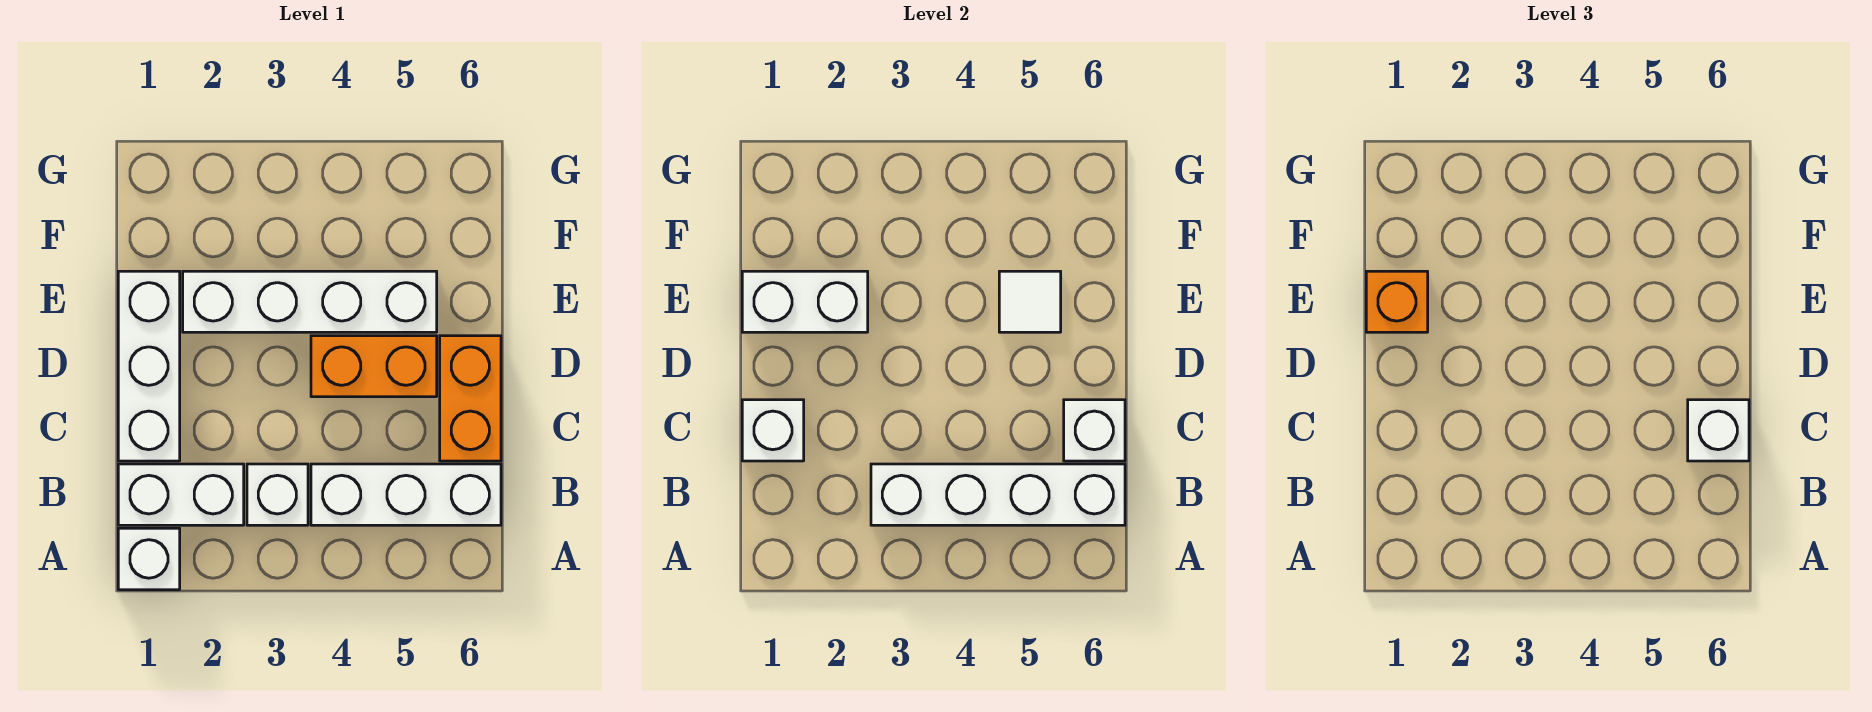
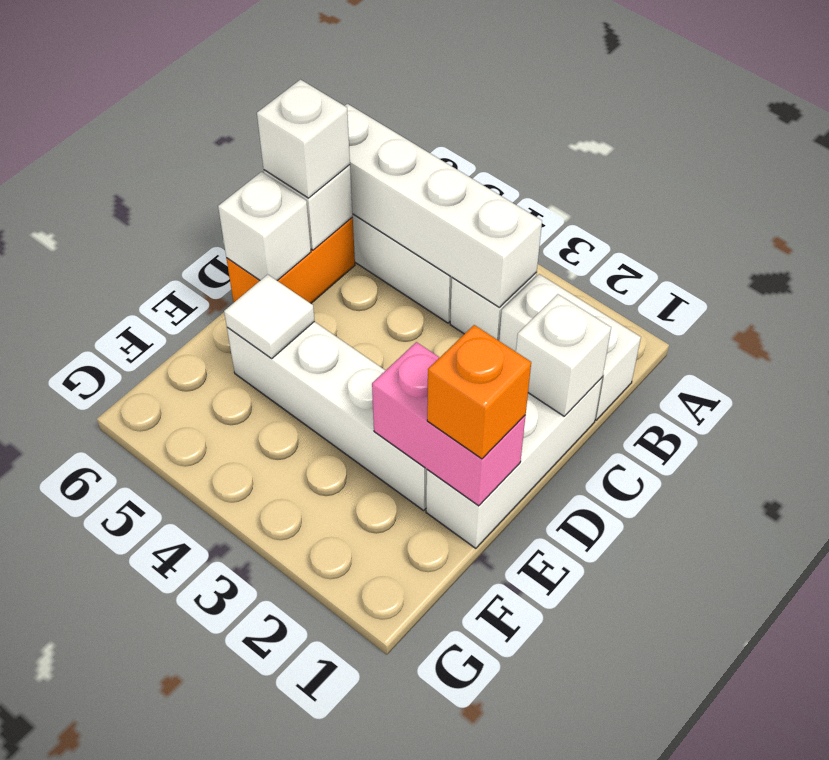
white brick A1 level 1 -> white brick D6 level 2
orange brick D4:D5 level 1 -> none
white brick E1:E2 level 2 -> pink brick E1:E2 level 2

